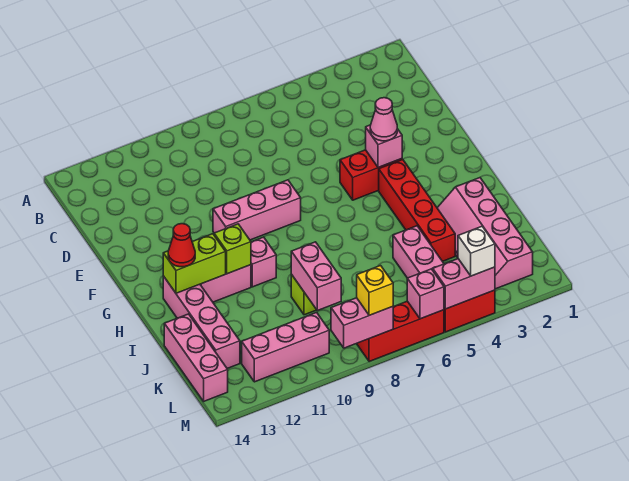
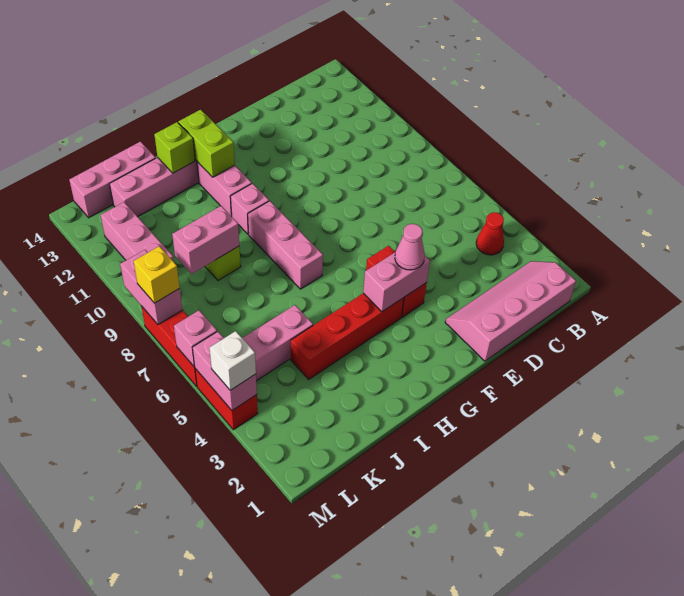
pink brick F4 level 2 -> pink brick F4:G4 level 2
pink brick F8:F10 level 1 -> pink brick H7:H9 level 1
lime brick H11 level 2 -> lime brick I13 level 2
red cone H13 level 3 -> red cone B4 level 1
pink slope I2:L3 level 1 top 2 -> pink slope B1:E2 level 1 top 1

